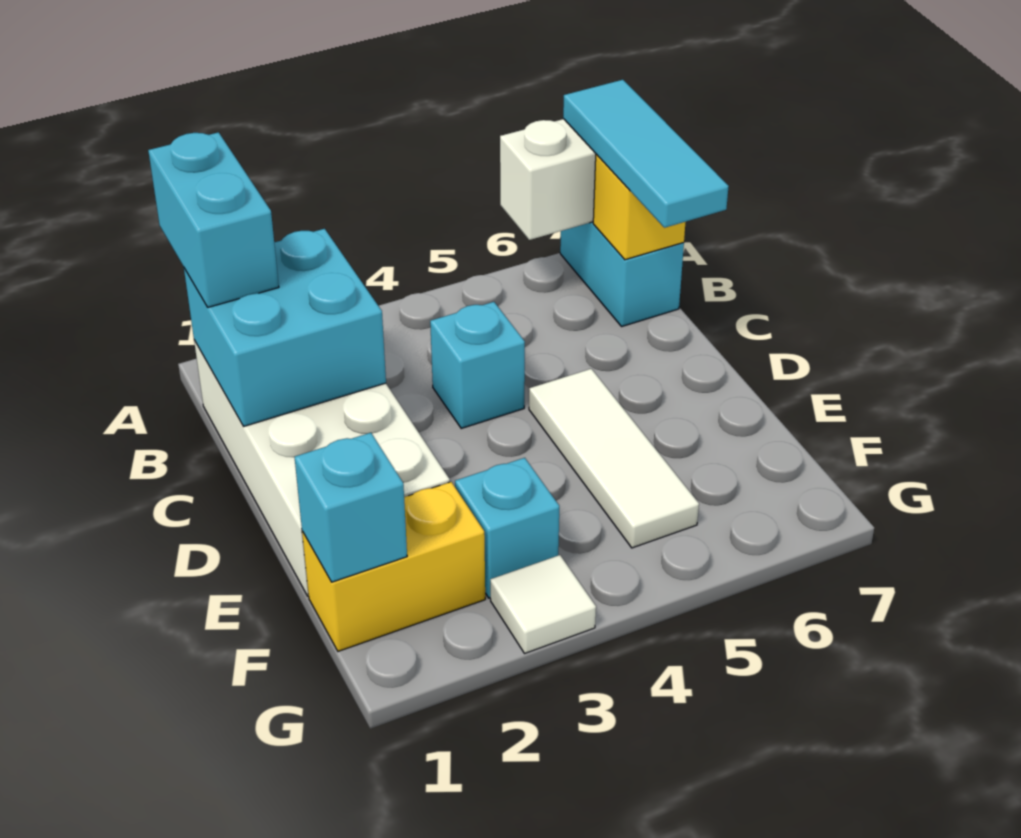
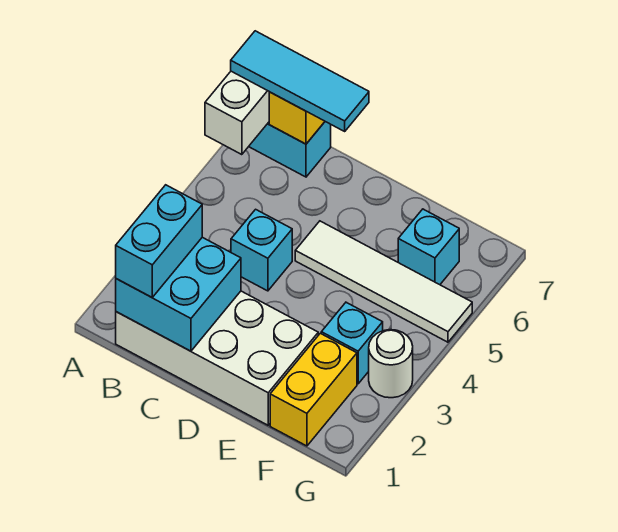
cyan brick A1:B1 level 3 -> cyan brick B1:B2 level 3
white tile D5:F5 level 1 -> white tile D5:G5 level 1
cyan brick F1 level 2 -> cyan brick F6 level 1
white tile G3 level 1 -> white round brick G3 level 1

